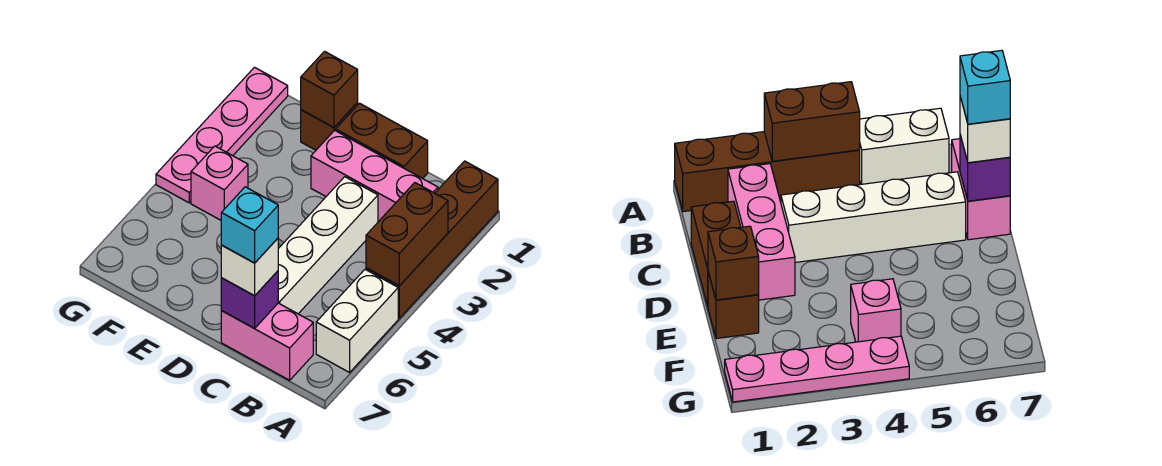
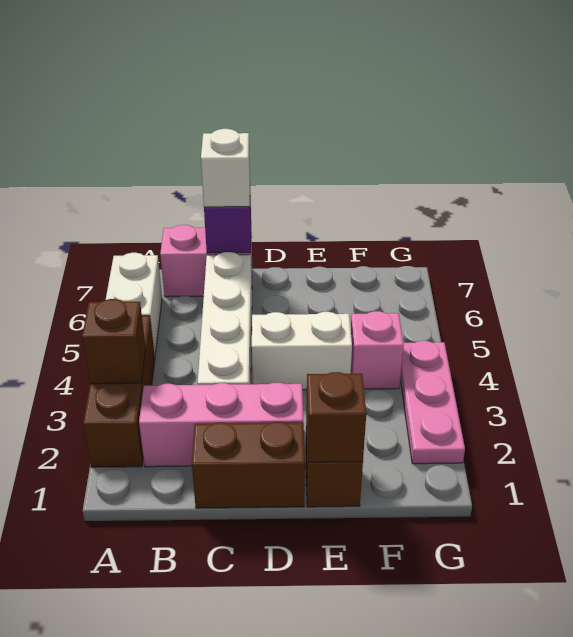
brown brick A1:A4 level 1 -> brown brick A2:A4 level 1
brown brick A3:A4 level 2 -> brown brick A3 level 2
cyan brick C7 level 4 -> none
none -> white brick D4:E4 level 1
pink plate G1:G4 level 1 -> pink plate G2:G4 level 1

